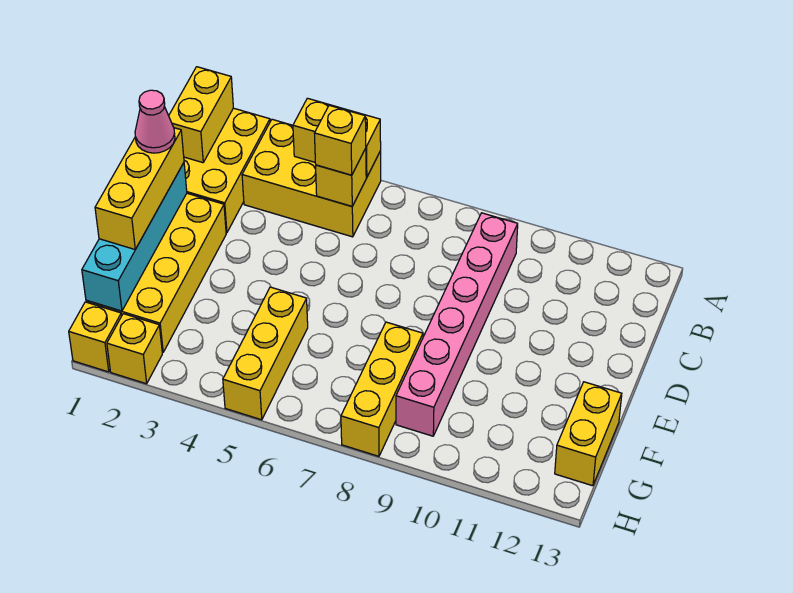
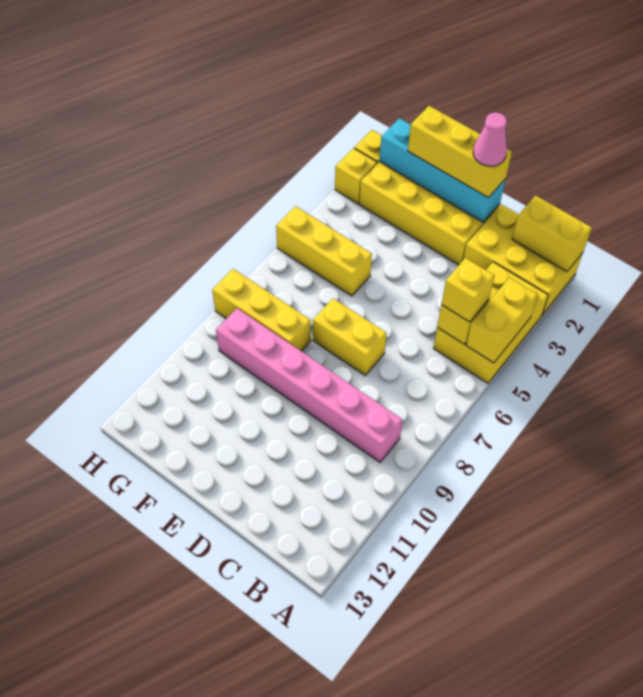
yellow brick F13:G13 level 1 -> yellow brick D7:E7 level 1

